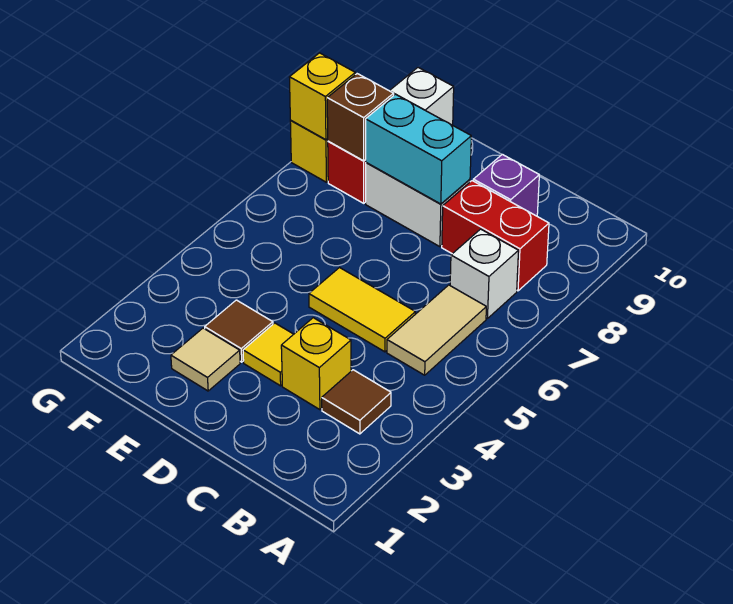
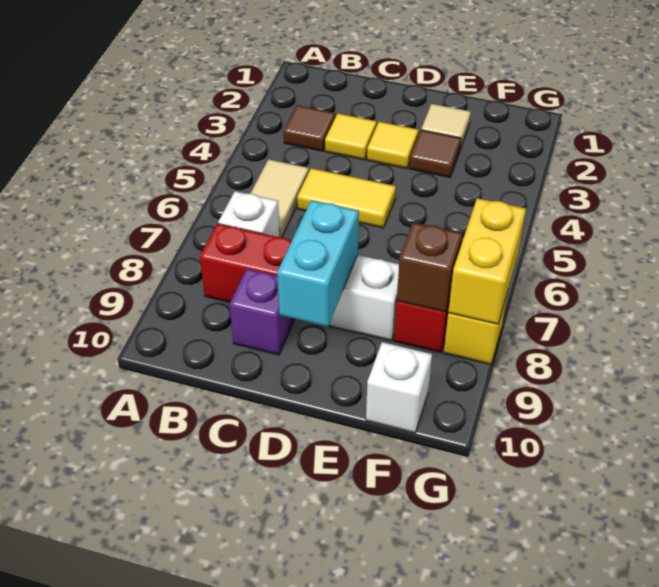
yellow brick C3 level 1 -> yellow tile C3 level 1
cyan brick D8:E8 level 2 -> cyan brick D8:D9 level 2
yellow brick G8 level 2 -> yellow brick G7:G8 level 2

